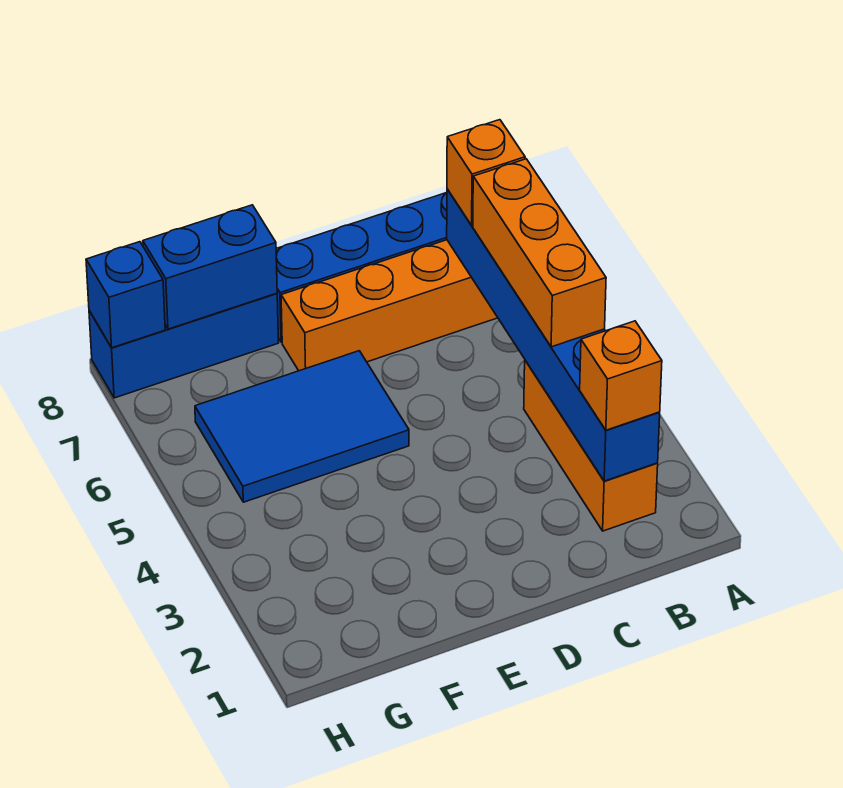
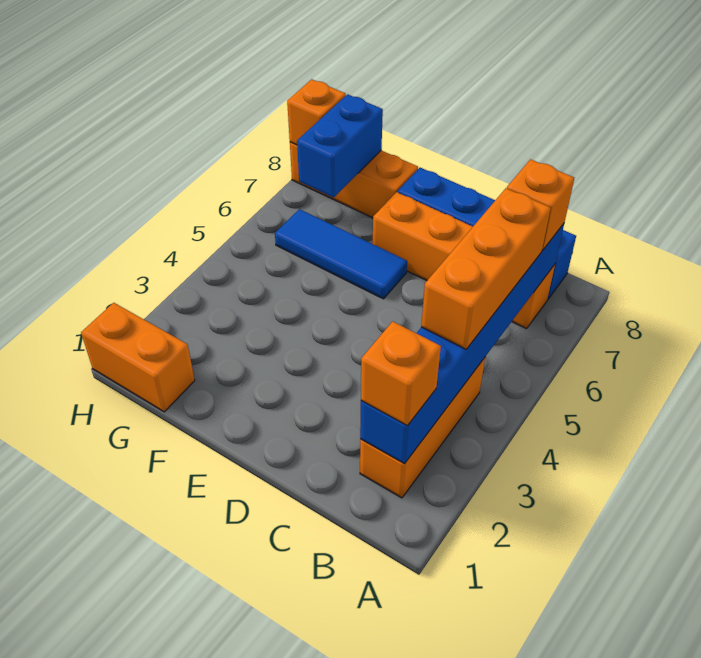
blue tile E5:G6 level 1 -> blue tile E6:G6 level 1
blue brick F8:H8 level 1 -> orange brick F8:H8 level 1
blue brick F8:G8 level 2 -> blue brick G7:G8 level 2
none -> orange brick G1:H1 level 1
blue brick H8 level 2 -> orange brick H8 level 2

